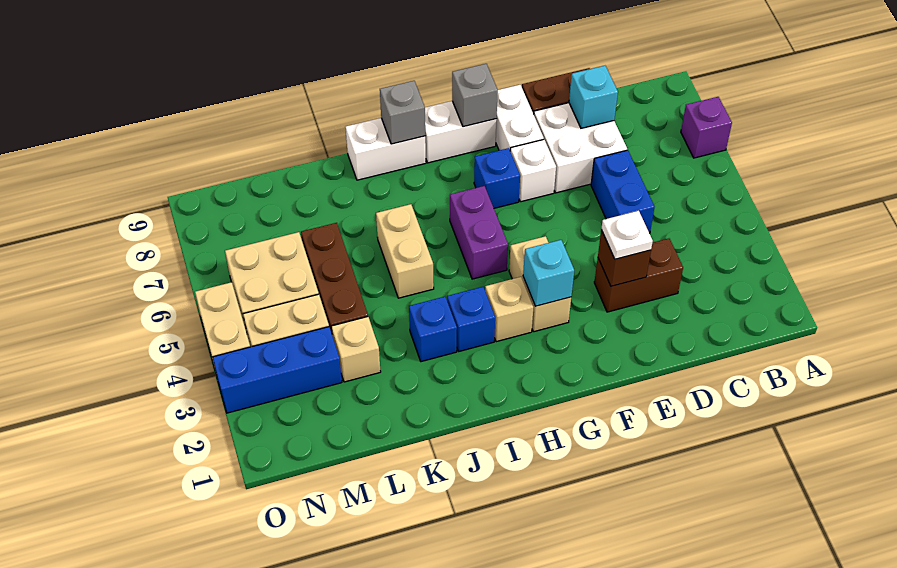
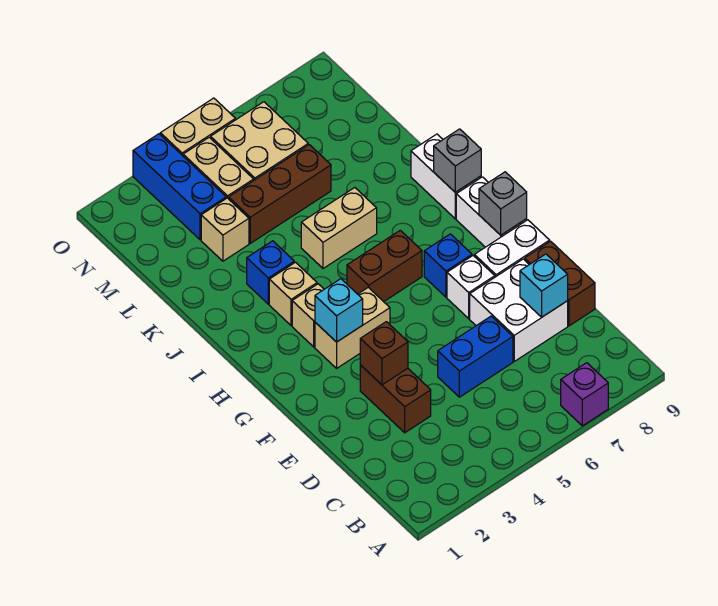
white plate E3 level 3 -> none
purple brick H5:H6 level 1 -> brown brick H5:H6 level 1
blue brick I3 level 1 -> tan brick I3 level 1

